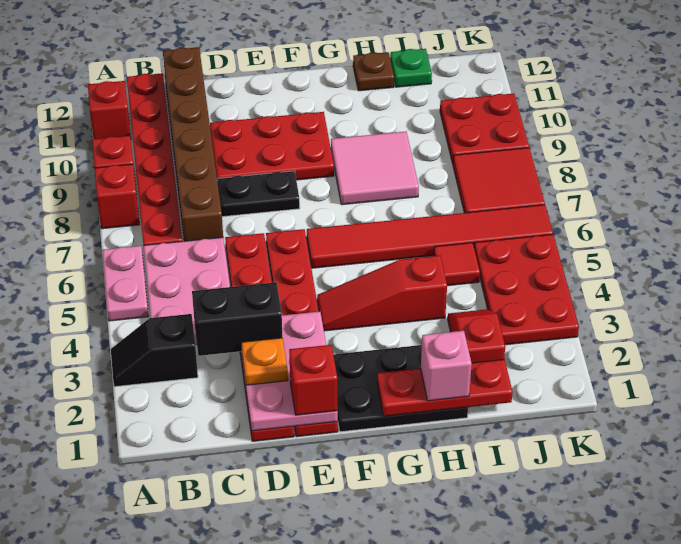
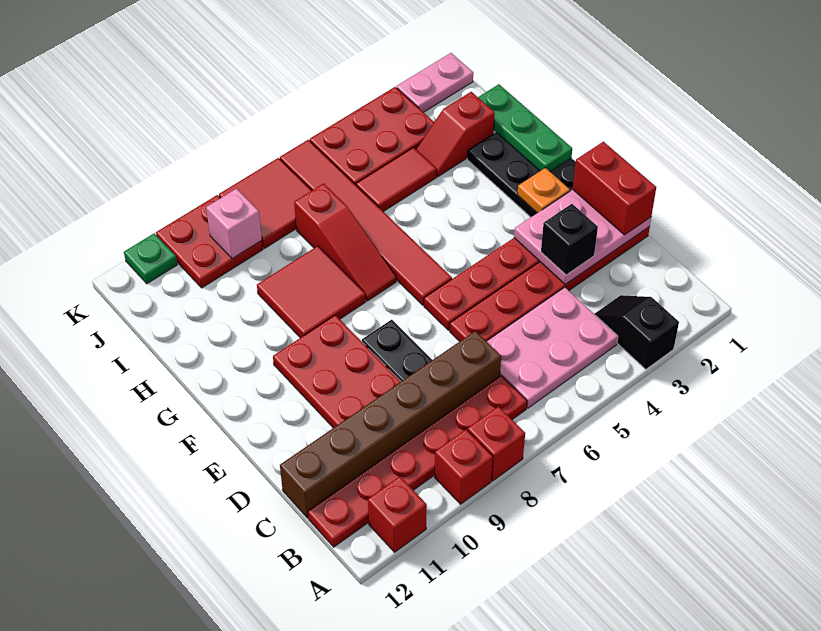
black slope A3:B3 level 1 top B -> black slope A3:B3 level 1 top A
pink plate A5:A6 level 1 -> pink plate K1:K2 level 1
black brick C3:D3 level 3 -> black brick D3 level 3
orange plate D2 level 3 -> orange plate F2 level 2
red brick E1 level 3 -> red brick D1:E1 level 3
red slope F4:H4 level 1 top H -> red slope G7:I7 level 1 top I
red plate G1:I1 level 2 -> green plate G1:I1 level 2
pink tile G8:H9 level 1 -> red tile G8:H9 level 1
pink brick H1 level 3 -> pink brick J9 level 2
brown plate H12 level 1 -> none
red tile I5 level 1 -> red tile I4:I5 level 1
green plate I12 level 1 -> green plate K11 level 1

